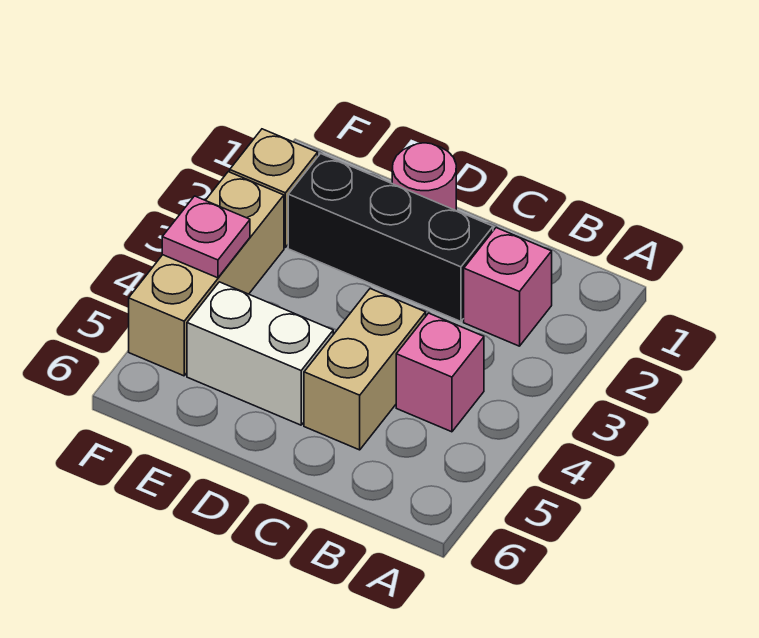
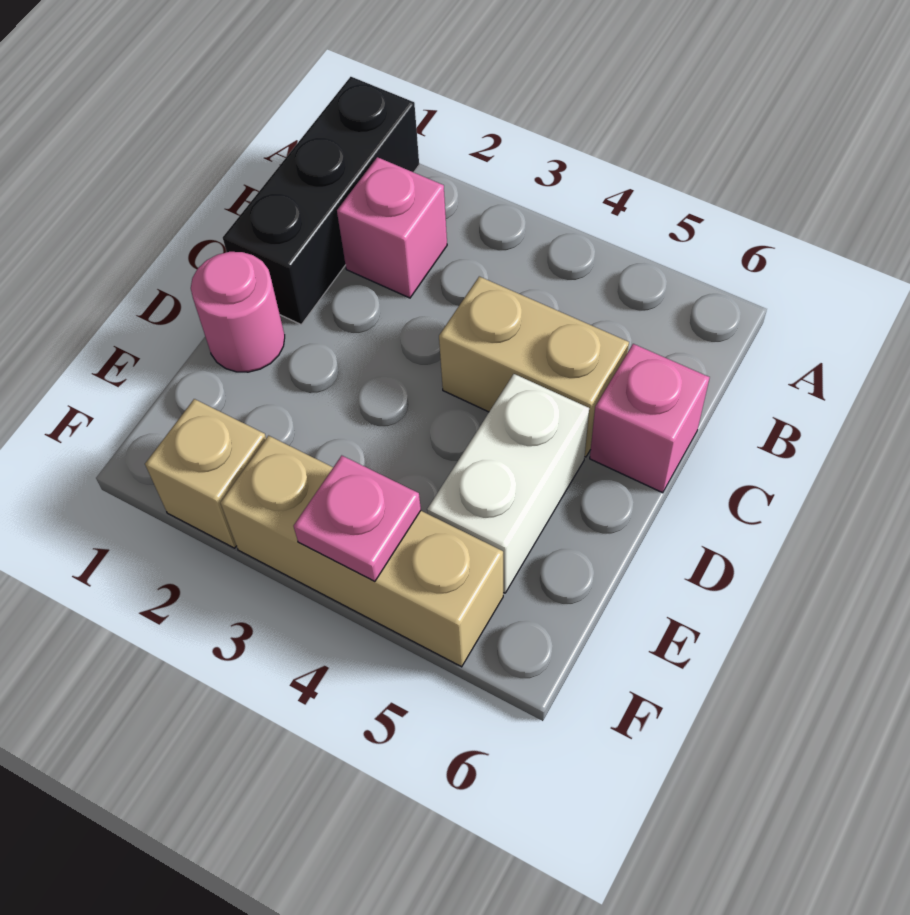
pink brick B4 level 1 -> pink brick C6 level 1
black brick C2:E2 level 1 -> black brick A1:C1 level 1

